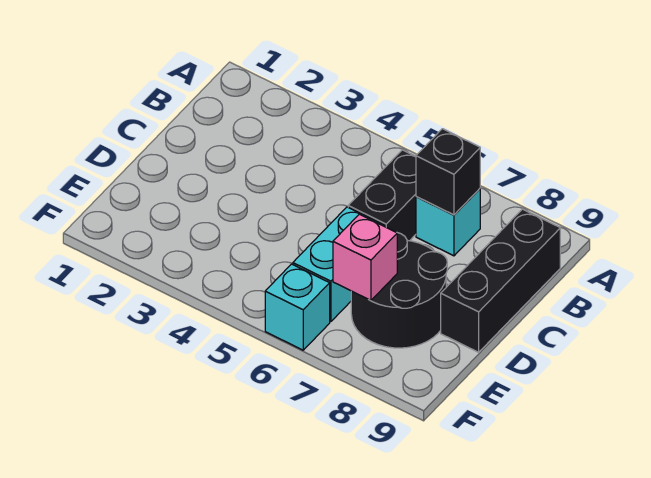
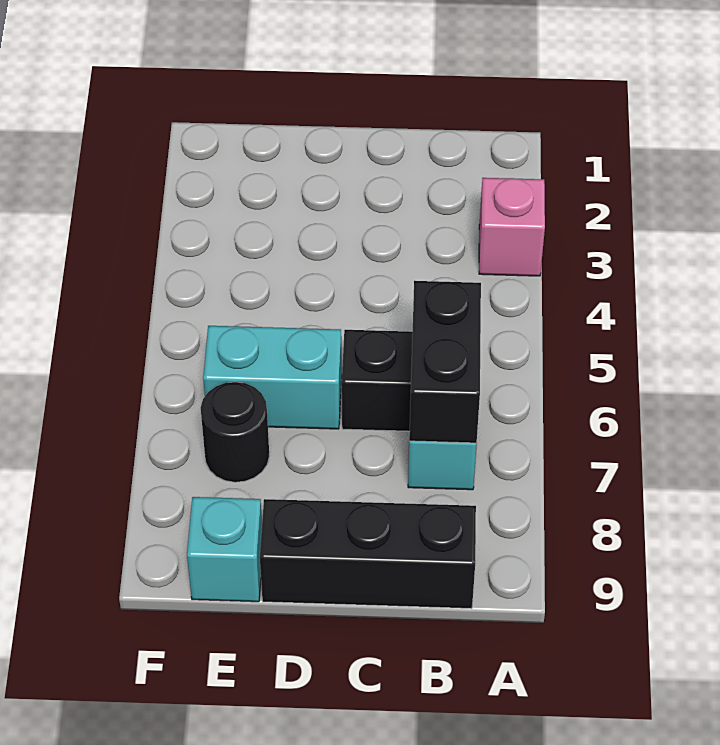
black brick B7 level 2 -> black brick B6:B7 level 2
black round brick D7:E8 level 1 -> black round brick E7 level 1
pink brick E7 level 2 -> pink brick A3 level 1
cyan brick F6 level 1 -> cyan brick E9 level 1

